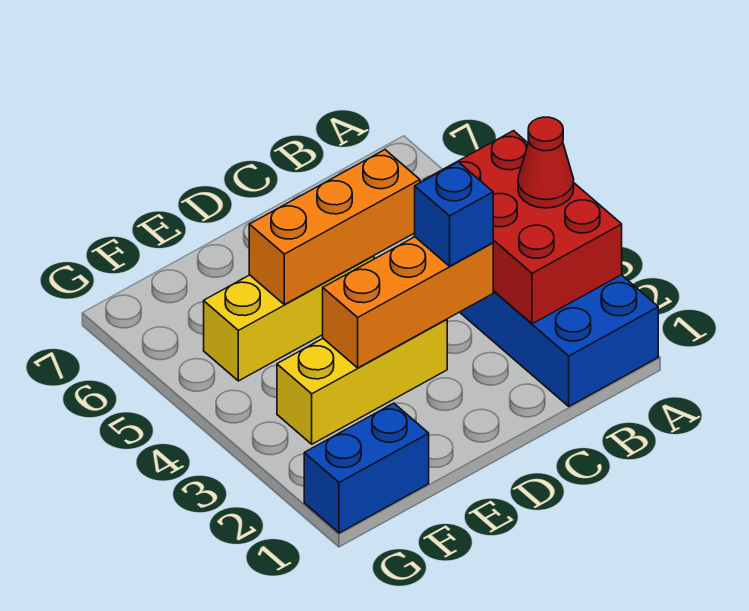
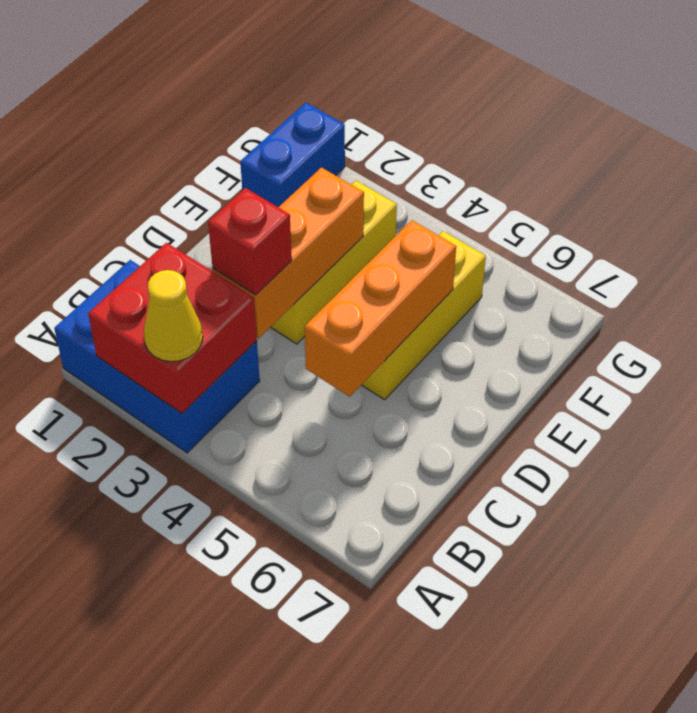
red brick A2:B4 level 2 -> red brick A2:B3 level 2
red cone A3 level 3 -> yellow cone A3 level 3
blue brick C3 level 3 -> red brick C3 level 3

